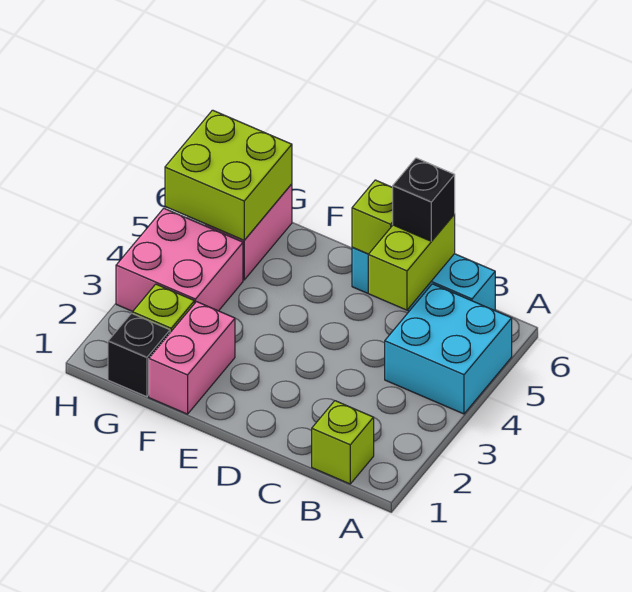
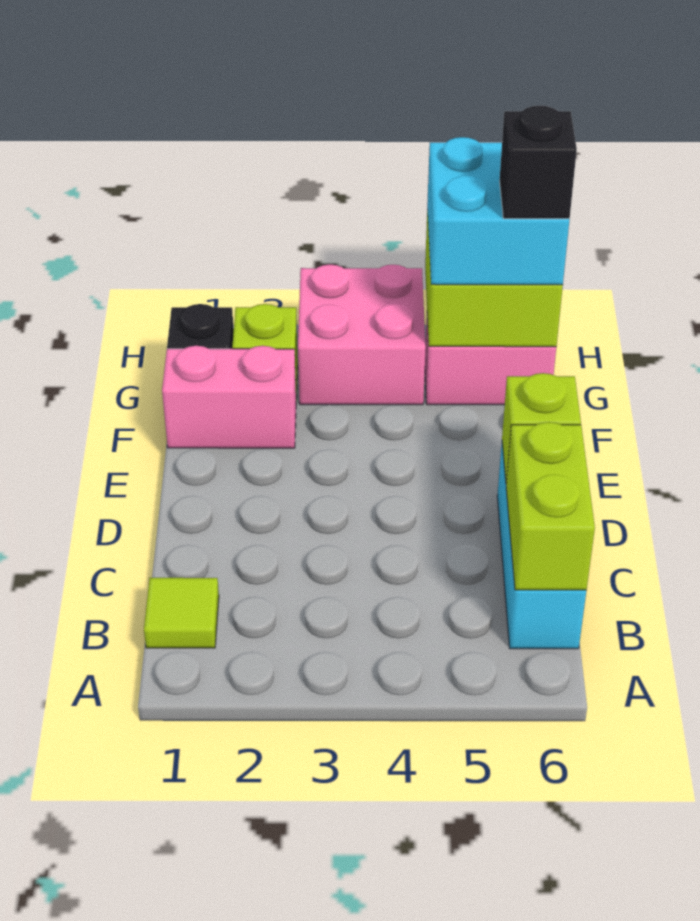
cyan brick A4:B5 level 1 -> cyan brick G5:H6 level 3
lime brick B1 level 1 -> lime tile B1 level 1
lime brick C5:C6 level 2 -> lime brick B6:C6 level 2
black brick C6 level 3 -> black brick G6 level 4

